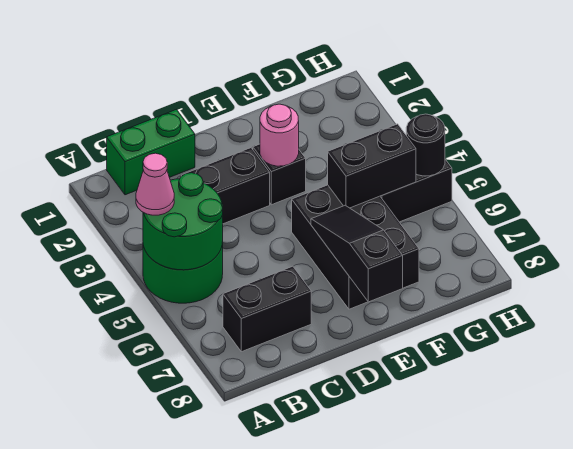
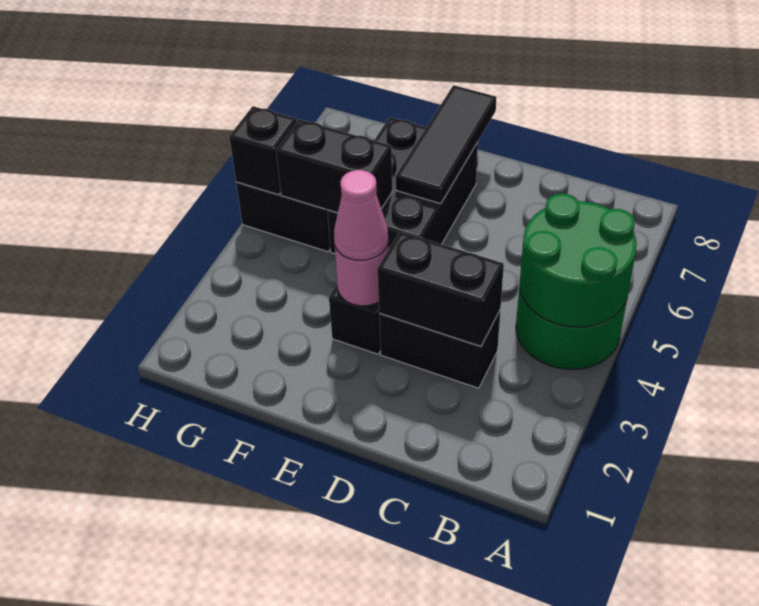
pink cone A4 level 3 -> pink cone E3 level 3
green brick B1:C1 level 1 -> none
black brick B7:C7 level 1 -> black brick C3:D3 level 2
black slope E6:E8 level 2 top 8 -> black tile E6:E8 level 2
black round brick H5 level 2 -> black brick H5 level 2

